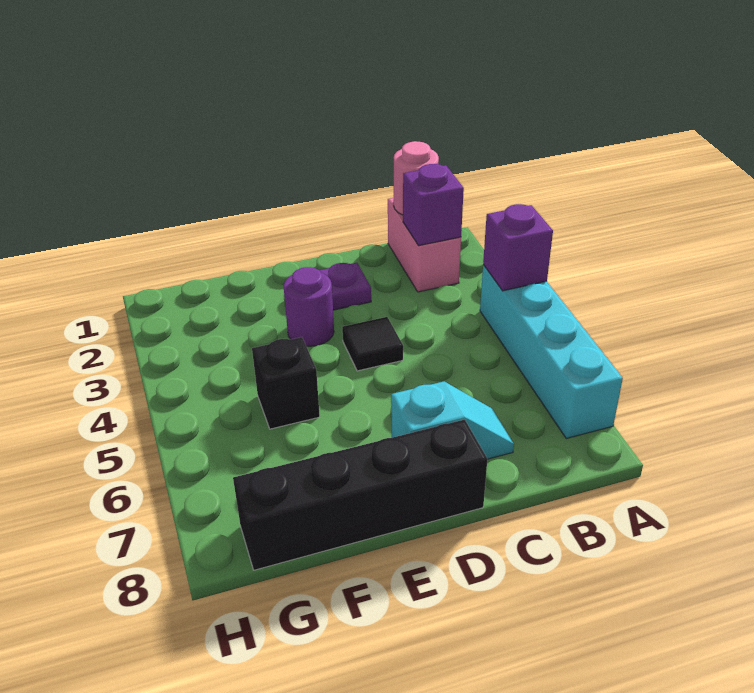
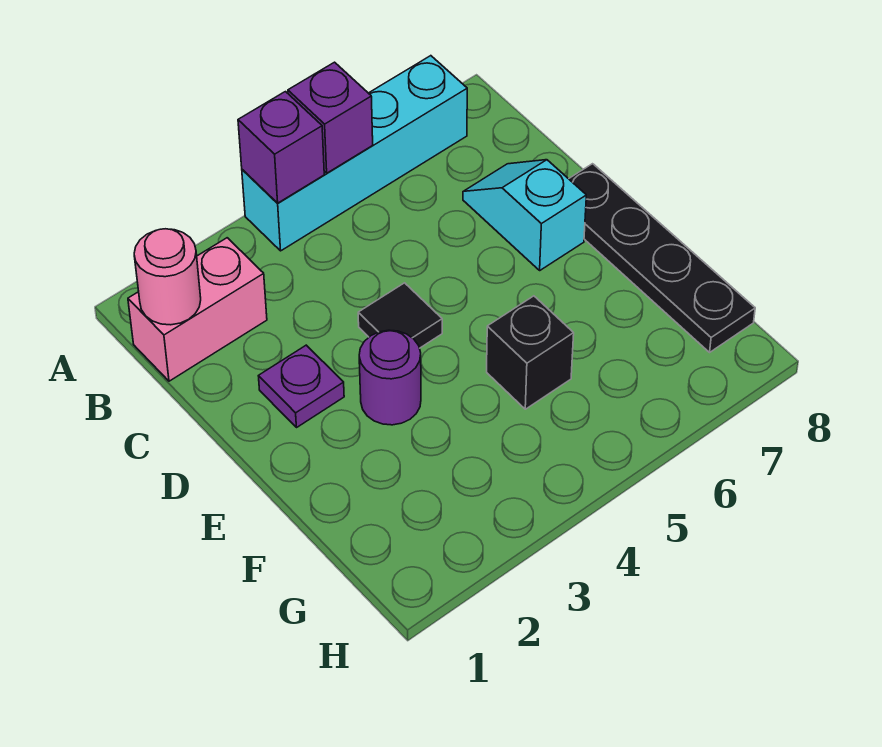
purple brick B2 level 2 -> purple brick A5 level 2
black brick D8:G8 level 1 -> black plate D8:G8 level 1

